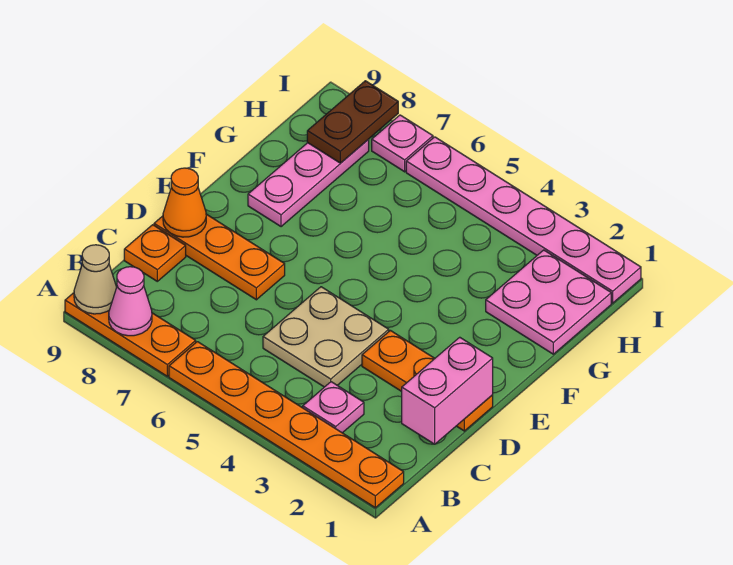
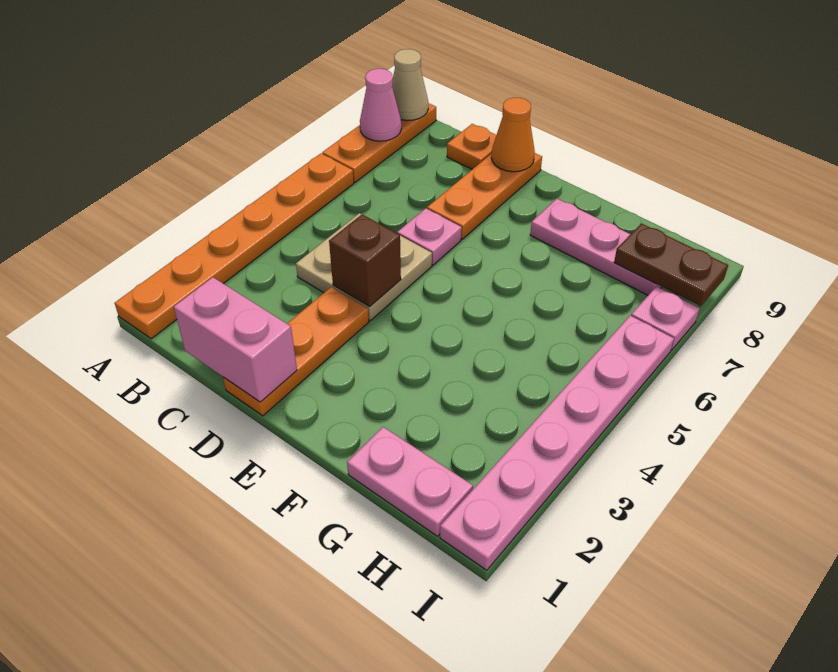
pink plate B3 level 1 -> pink plate D6 level 1
none -> brown brick D4 level 2
pink plate G1:H2 level 1 -> pink plate G1:H1 level 1

